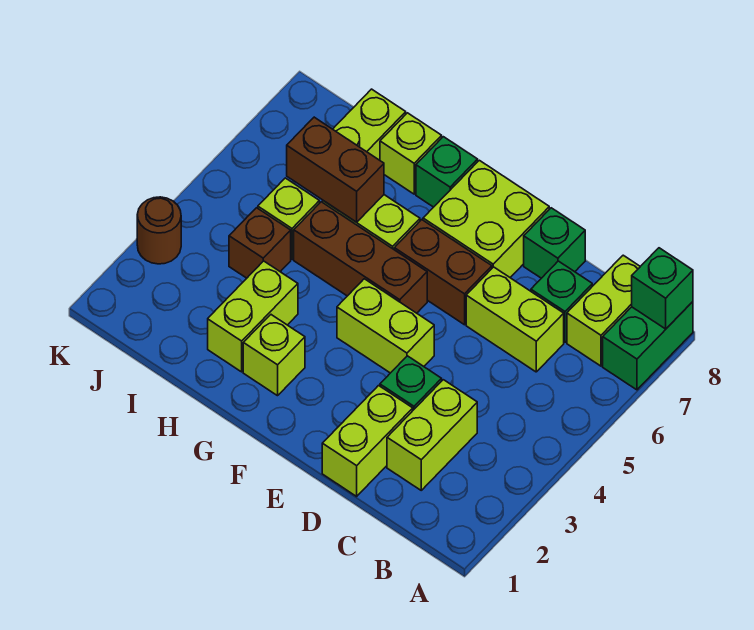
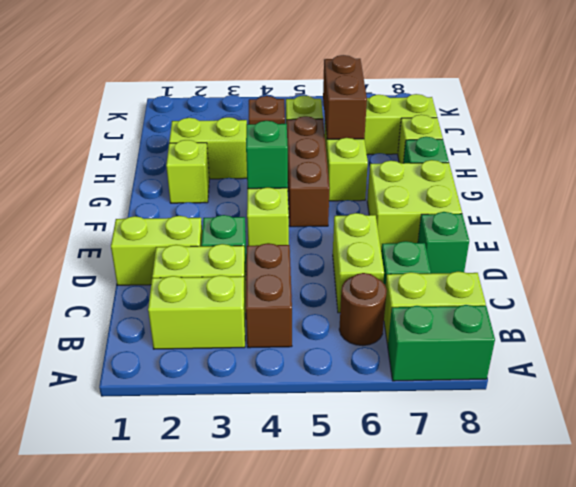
green brick A8 level 2 -> green brick F4 level 2
none -> lime brick B2:B3 level 1
brown brick E6:F6 level 1 -> brown brick B4:C4 level 1
brown round brick K3 level 1 -> brown round brick B6 level 1

